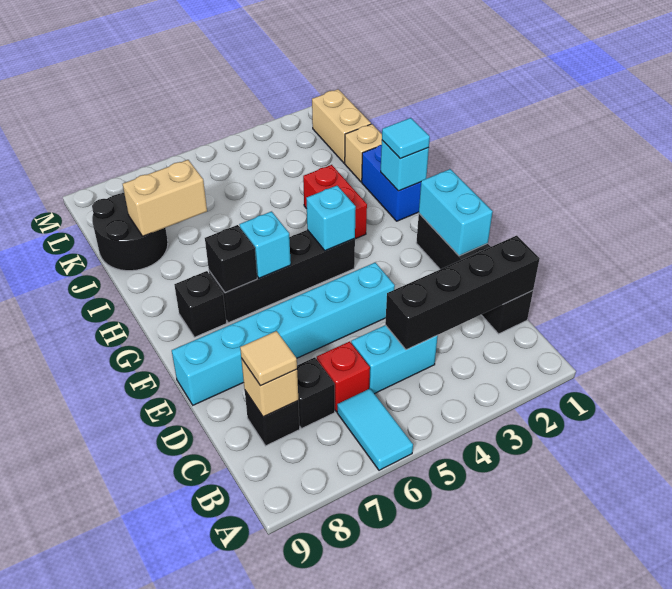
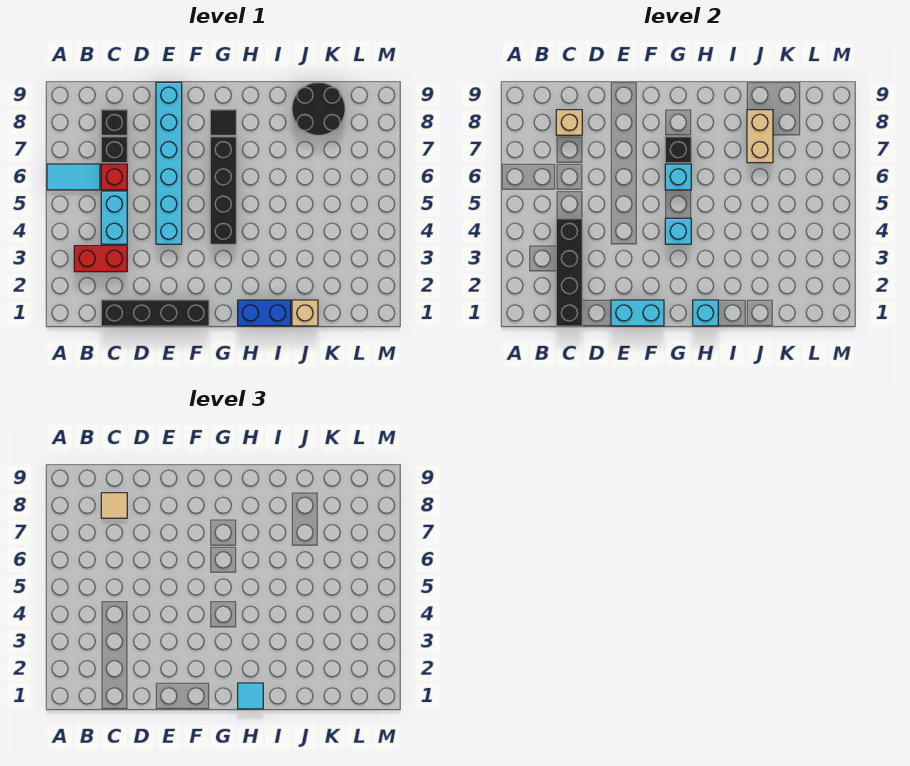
black brick G8 level 1 -> black tile G8 level 1
red brick H3:I3 level 1 -> red brick B3:C3 level 1
tan brick K1:L1 level 1 -> none

